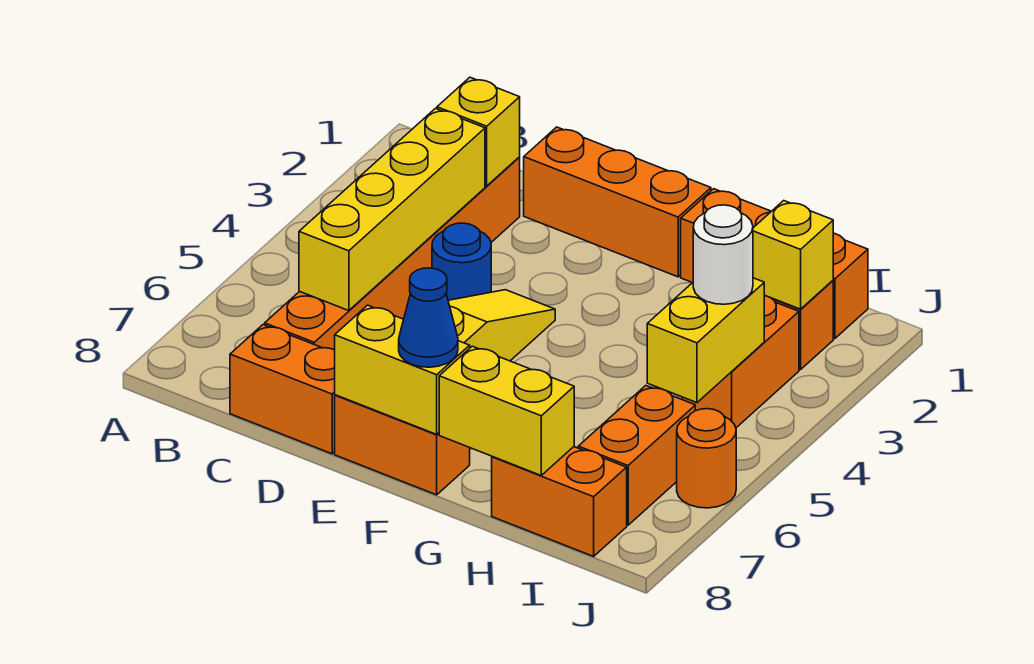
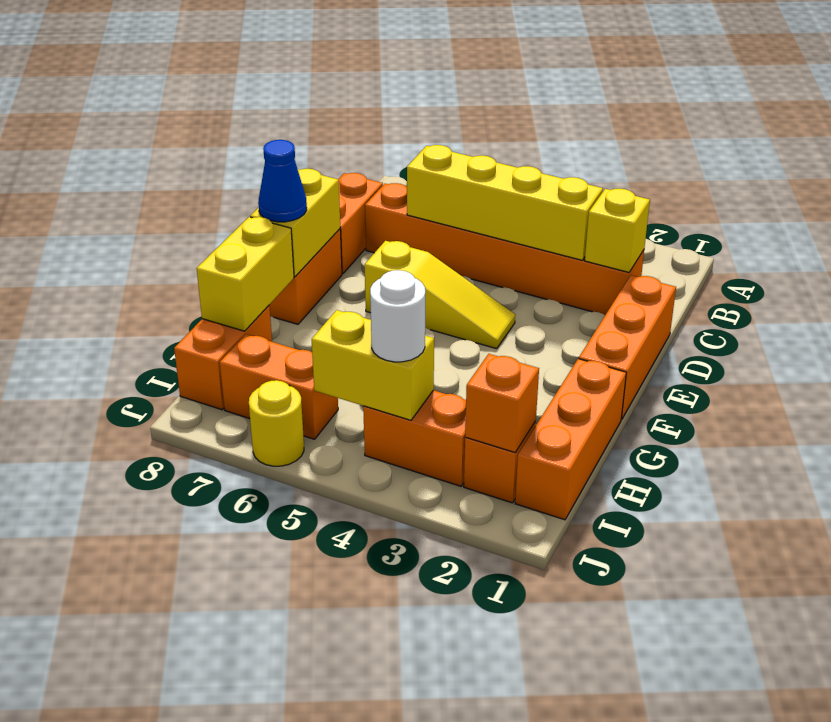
blue round brick D4 level 1 -> none
yellow brick I2 level 2 -> orange brick I2 level 2
orange round brick J6 level 1 -> yellow round brick J6 level 1

